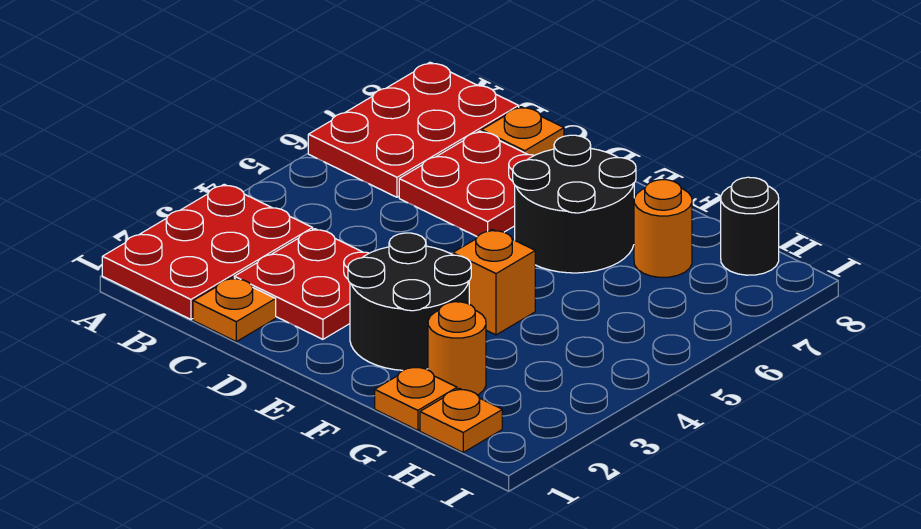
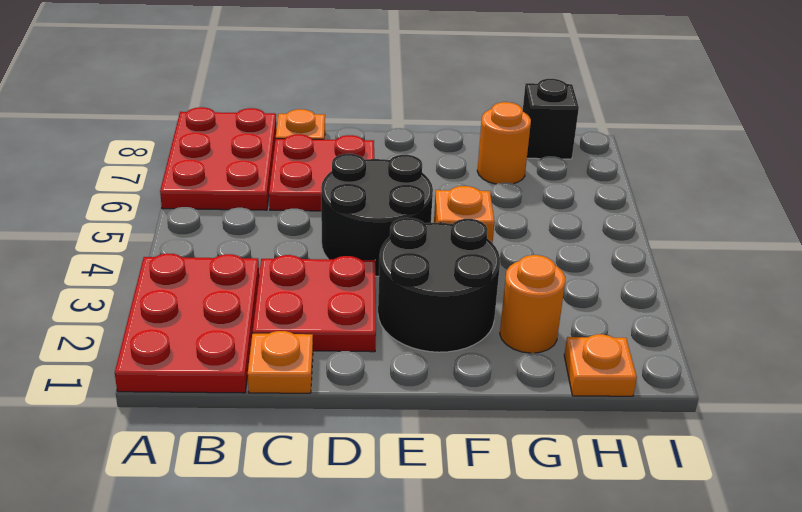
black round brick E6:F7 level 1 -> black round brick D4:E5 level 1
orange plate G1 level 1 -> none
black round brick H8 level 1 -> black brick H8 level 1

